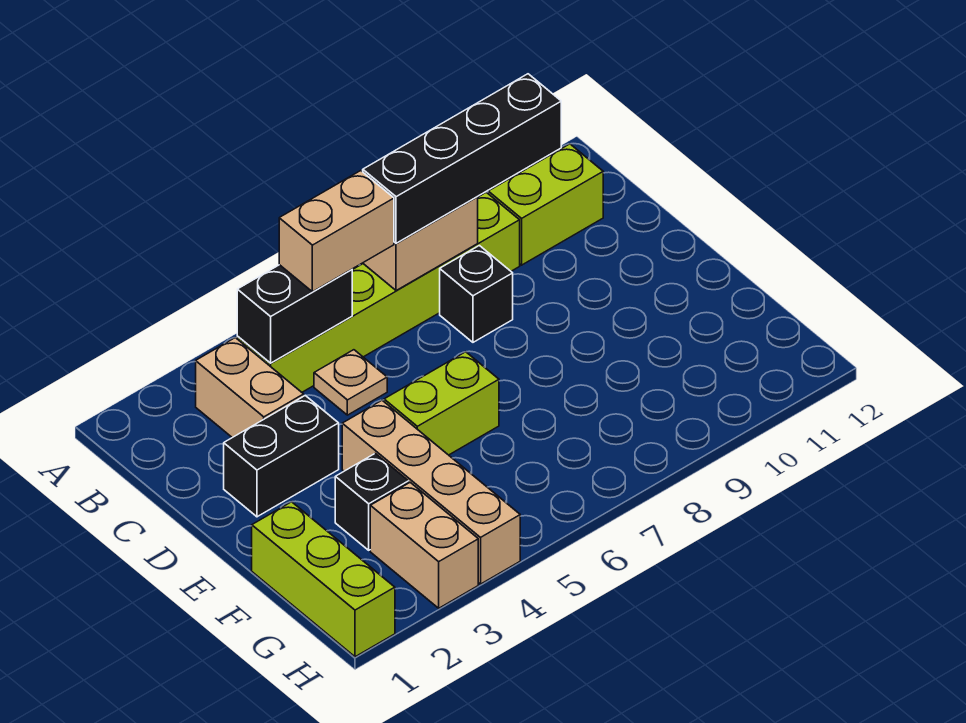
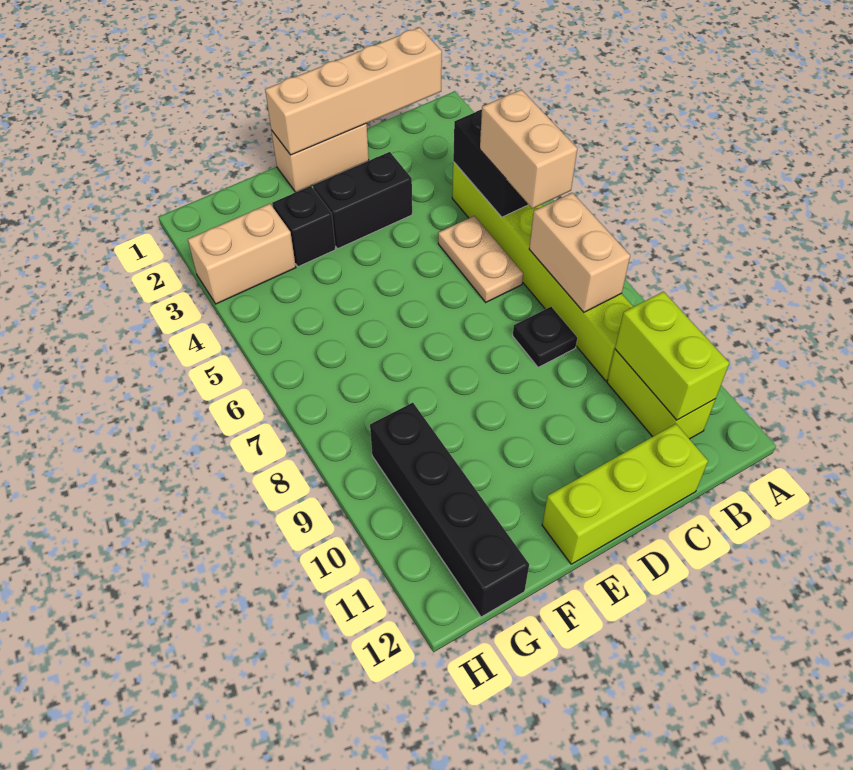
tan brick B3:C3 level 1 -> tan brick D1:E1 level 1
black brick B7:B10 level 3 -> black brick G9:G12 level 1
tan plate C5 level 1 -> tan plate C5:C6 level 1
black brick C8 level 1 -> black plate C8 level 1
black brick D2:D3 level 1 -> black brick D3:E3 level 1
tan brick E4:H4 level 1 -> tan brick B1:E1 level 2
lime brick E5:E6 level 1 -> lime brick B10:B11 level 2
lime brick F1:H1 level 1 -> lime brick C12:E12 level 1

